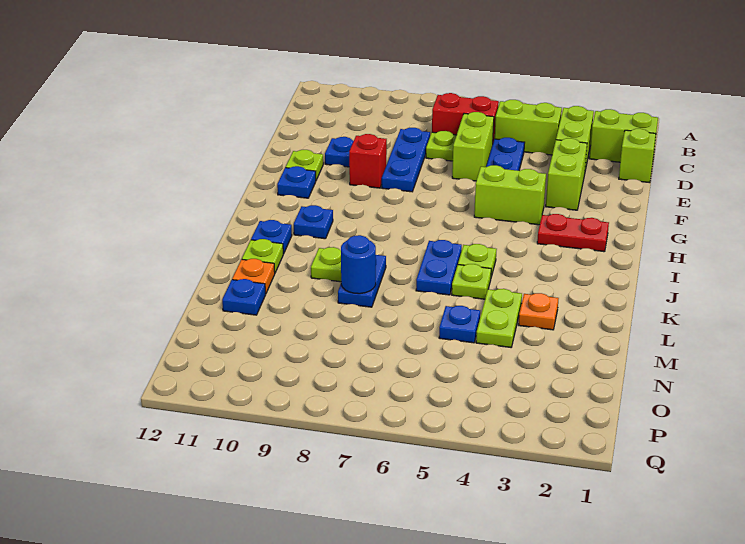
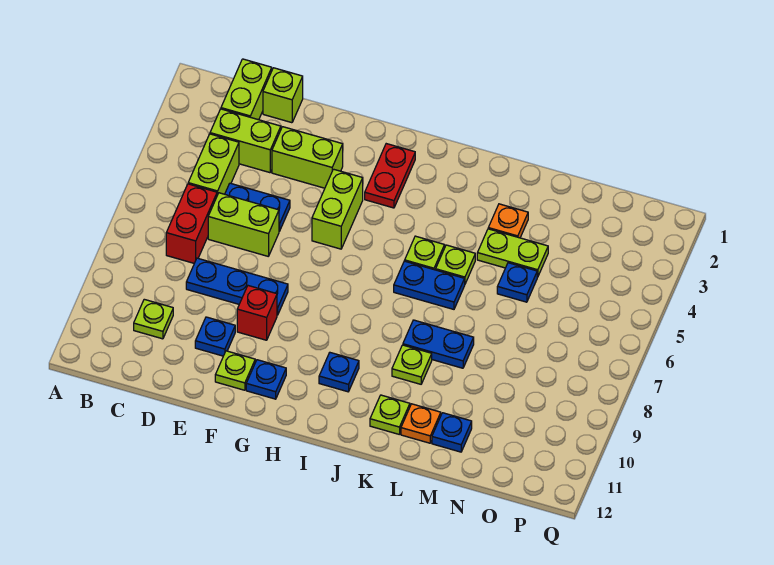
lime plate D7 level 1 -> lime plate C10 level 1
blue plate J11 level 1 -> none
blue round brick L8 level 2 -> none

